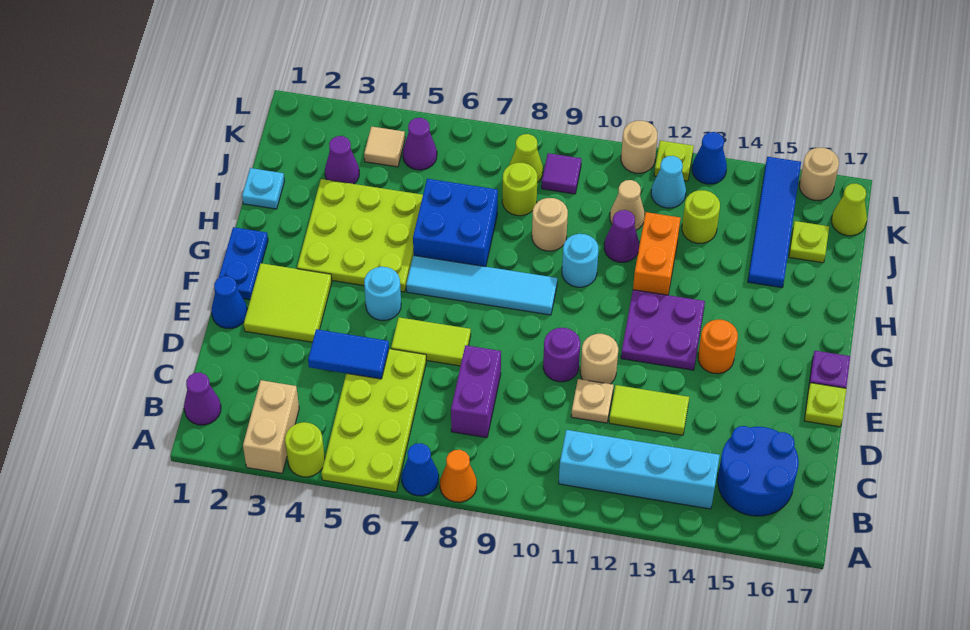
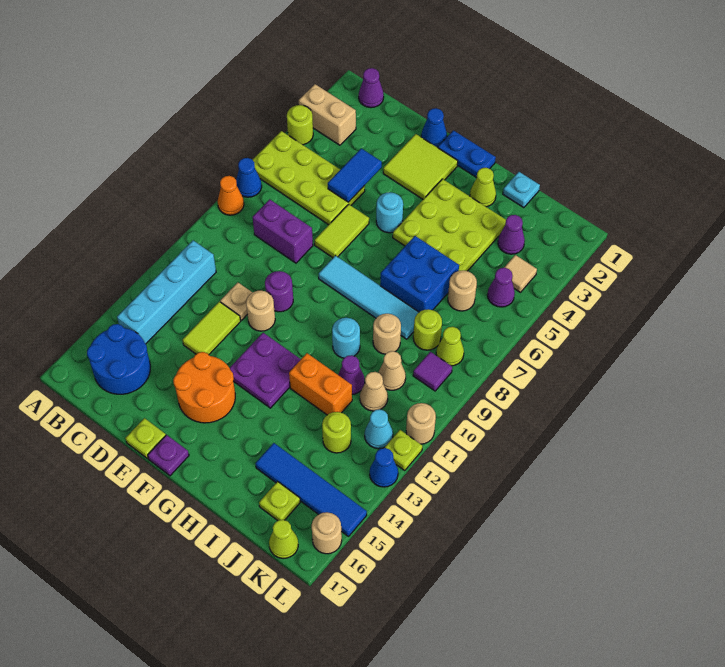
orange round brick F14 level 1 -> orange round brick E14:F15 level 1
cyan tile G6:G9 level 1 -> cyan tile F8:I8 level 1
none -> lime cone H2 level 1
none -> tan round brick J6 level 1
none -> tan cone J10 level 1

